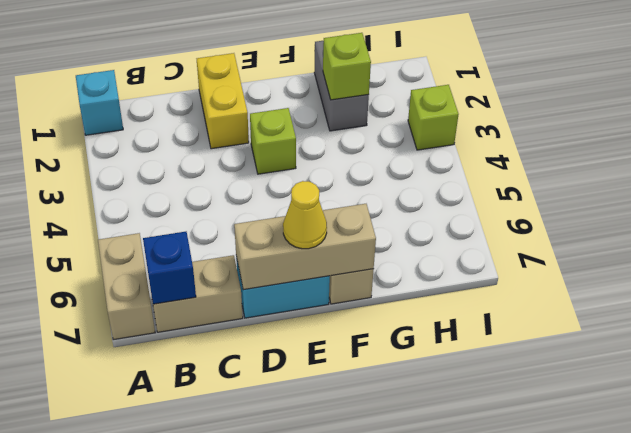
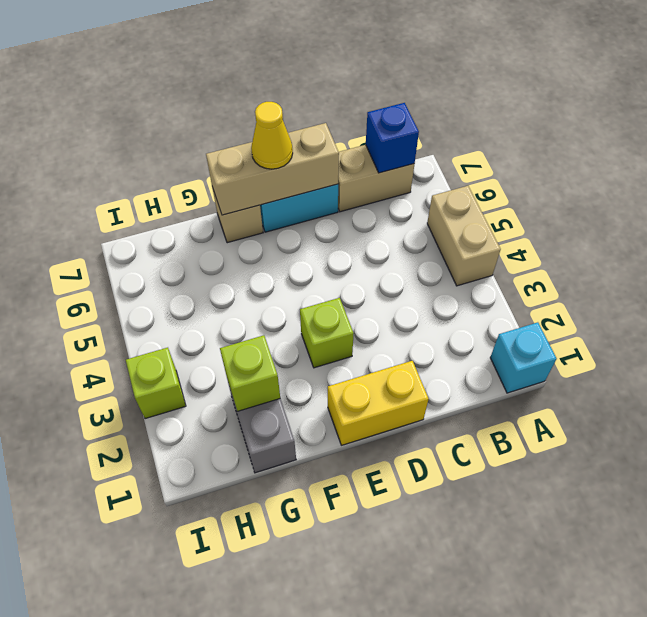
tan brick A6:A7 level 1 -> tan brick A4:A5 level 1
yellow brick D1:D2 level 1 -> yellow brick D1:E1 level 1

